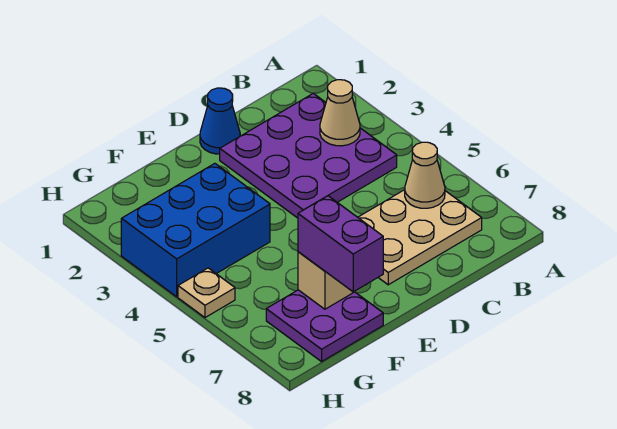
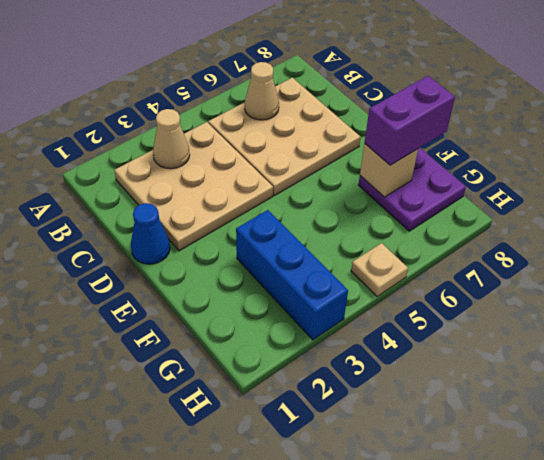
purple plate B2:D4 level 1 -> tan plate B2:D4 level 1
tan plate B6:D7 level 1 -> tan plate B5:D7 level 1
blue brick F3:H4 level 1 -> blue brick F3:H3 level 1

